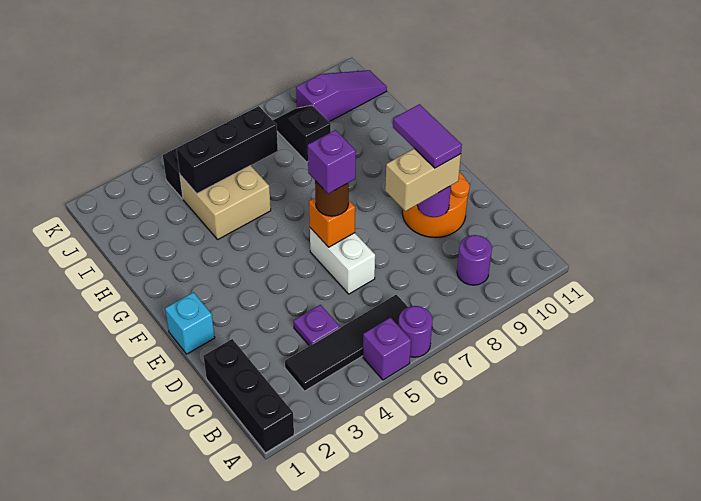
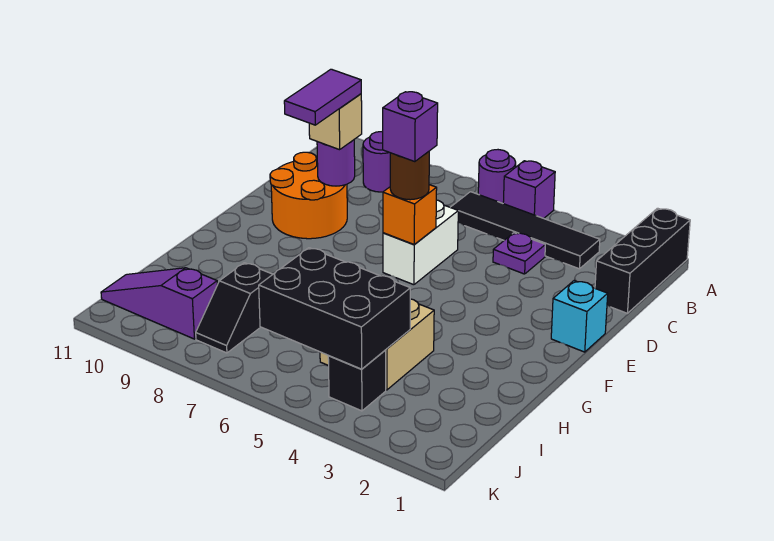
tan brick D8:D9 level 3 -> tan brick D9 level 3
black brick I4:I6 level 2 -> black brick I4:J6 level 2

